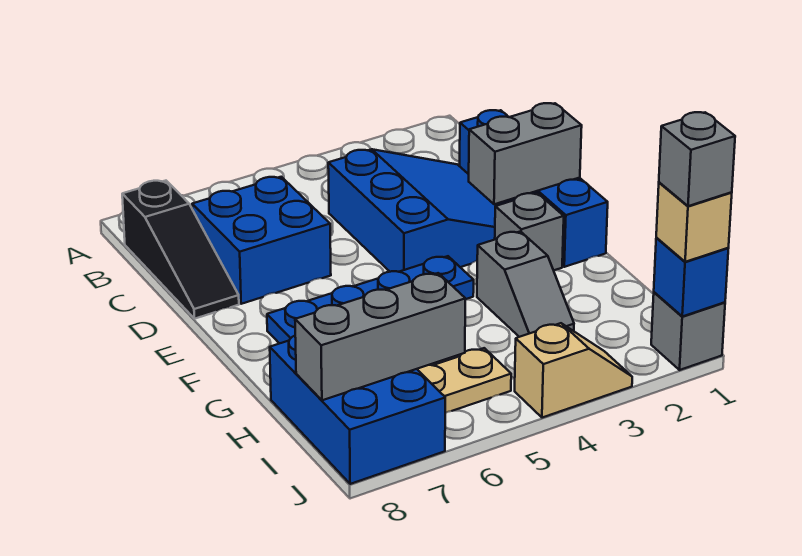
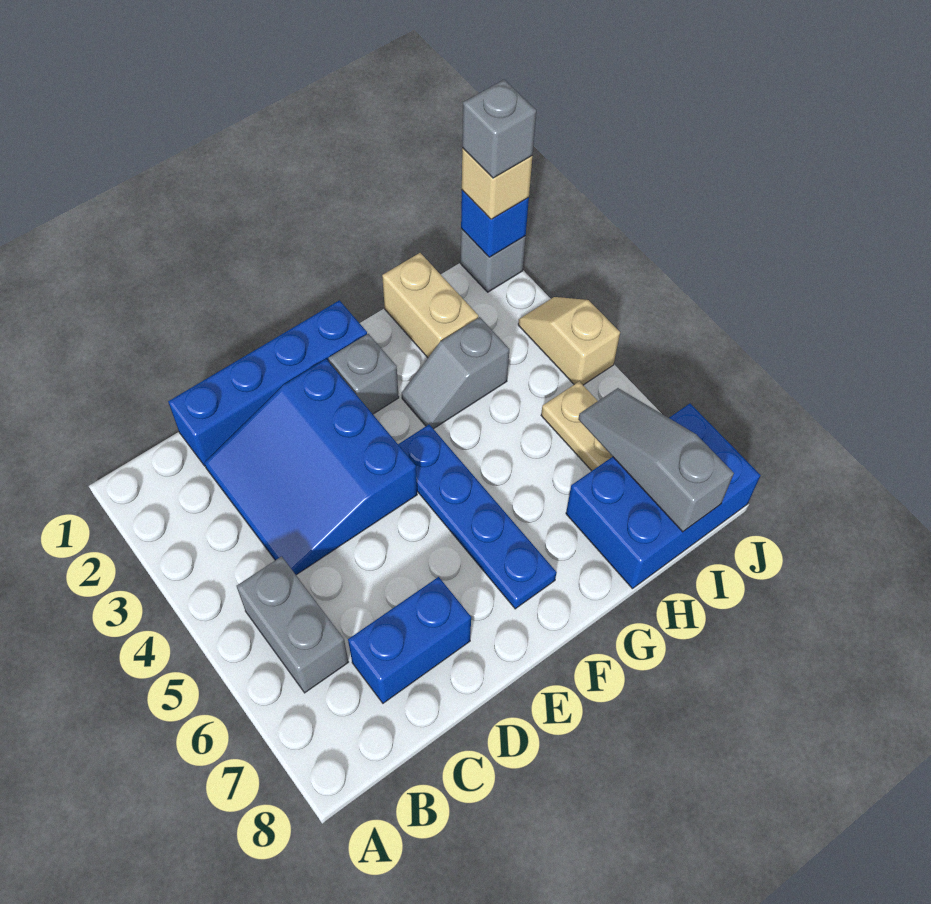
black slope B8:D8 level 1 top B -> none
blue slope C2:E4 level 1 top 4 -> blue slope C2:E4 level 1 top E
blue brick C6:D7 level 1 -> blue brick C7:D7 level 1
grey brick E1:E2 level 2 -> grey brick B5:B6 level 1
grey slope G3:H3 level 1 top G -> grey slope G3:H3 level 1 top H
none -> tan brick H1:H2 level 1
grey brick I6:I8 level 2 -> grey slope I6:I8 level 2 top 8

